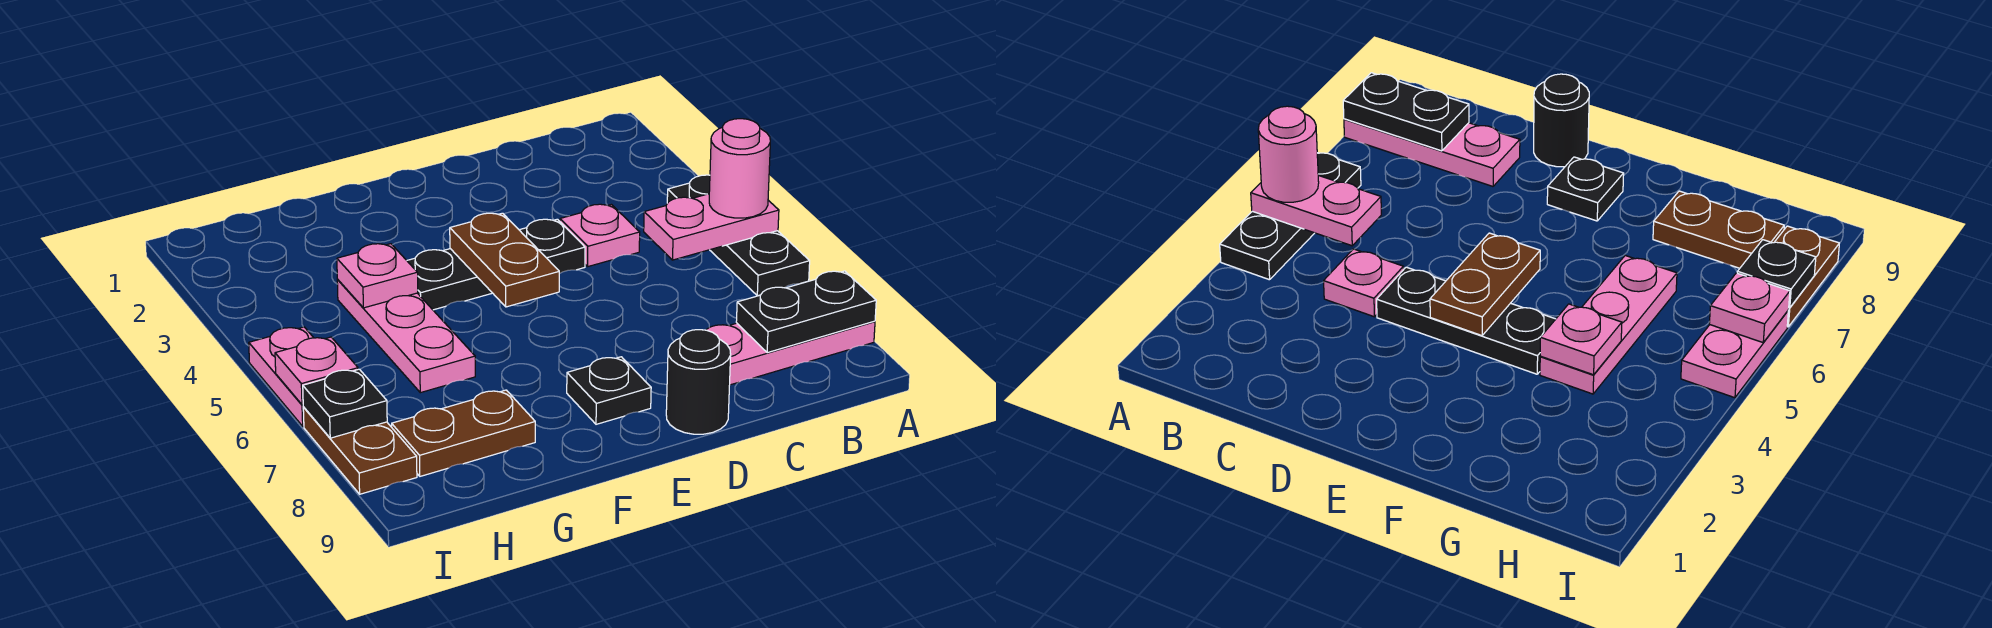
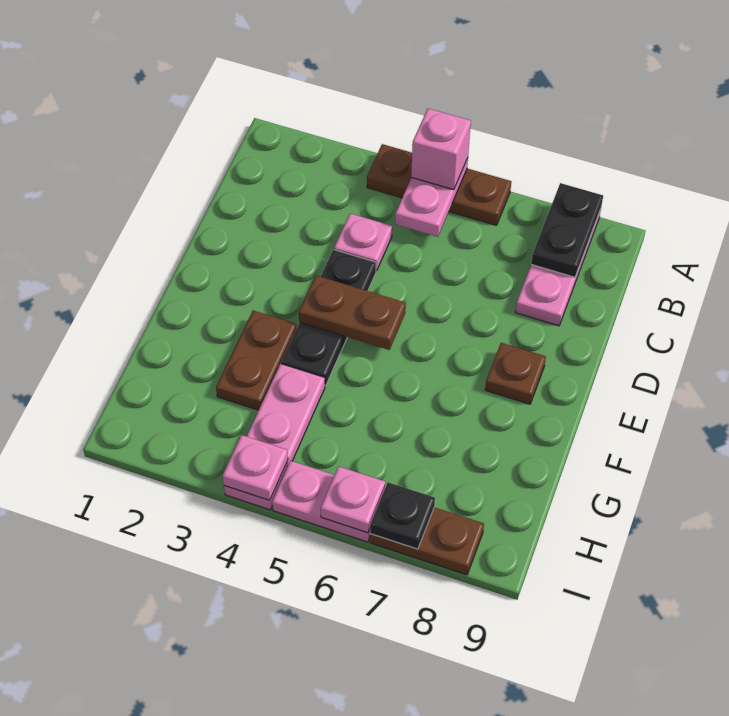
black plate A4:A6 level 1 -> brown plate A4:A6 level 1
pink round brick A5 level 3 -> pink brick A5 level 3
black round brick D9 level 1 -> none
black plate E8 level 1 -> brown plate E8 level 1
pink plate G4:G6 level 1 -> pink plate G4:I4 level 1
pink plate G4 level 2 -> pink plate I4 level 2
brown plate G8:H8 level 1 -> brown plate F3:G3 level 1

